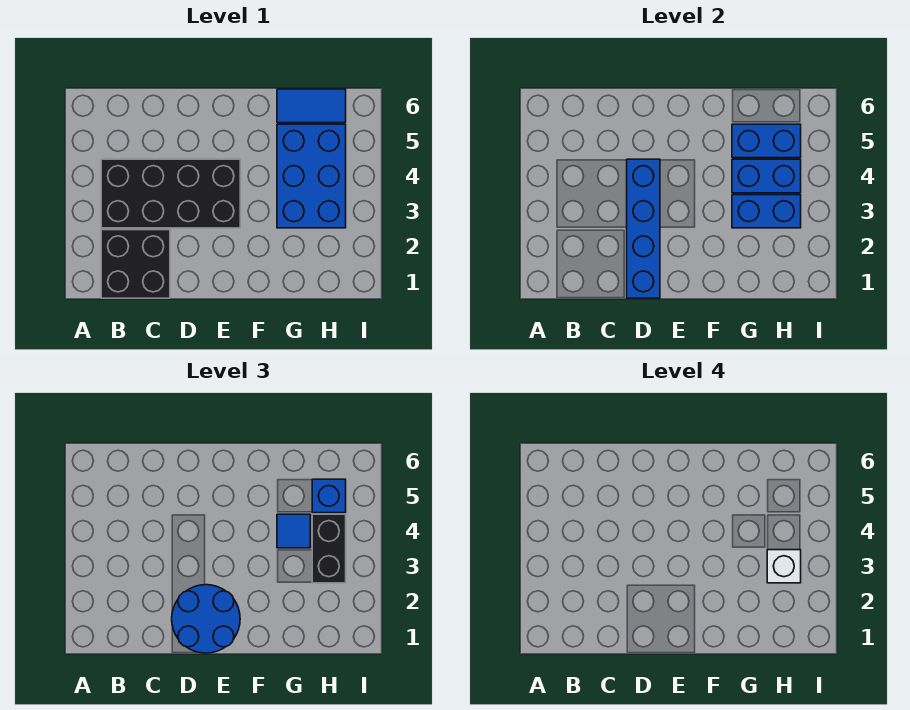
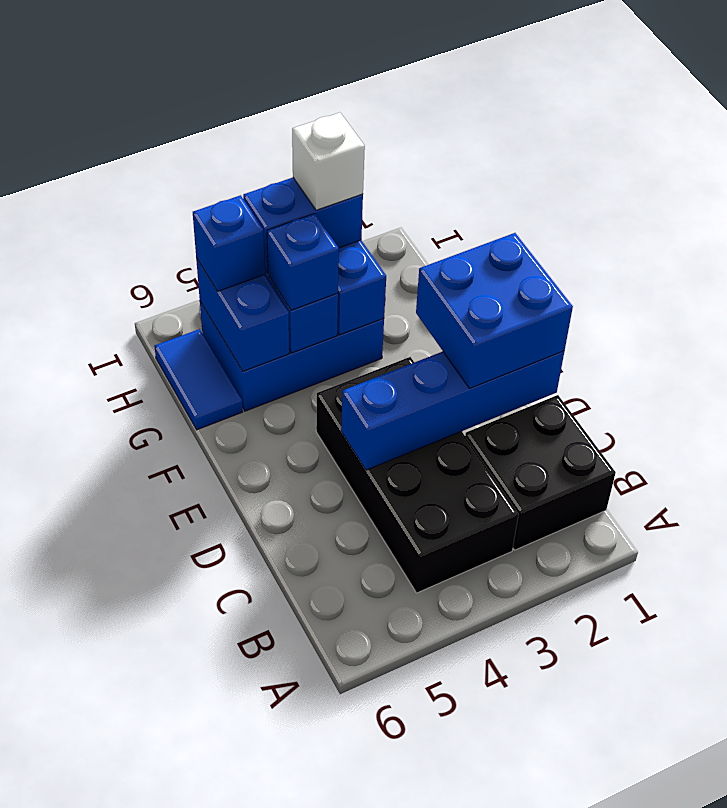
blue round brick D1:E2 level 3 -> blue brick D1:E2 level 3
blue tile G4 level 3 -> blue brick G4 level 3
black brick H3:H4 level 3 -> blue brick H3:H4 level 3

